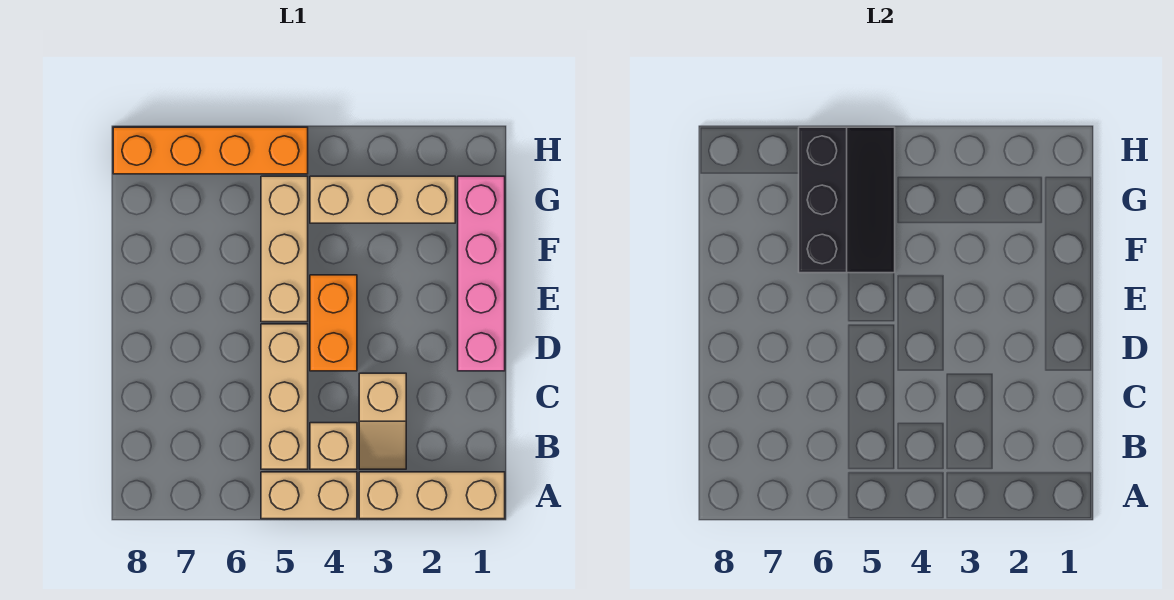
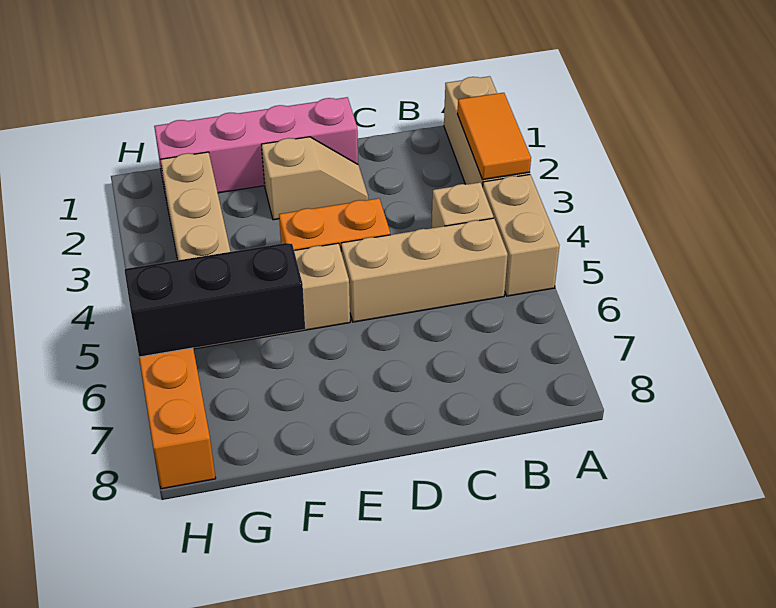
none -> orange tile A2:A3 level 2
tan slope B3:C3 level 1 top C -> tan slope D2:E2 level 1 top E

